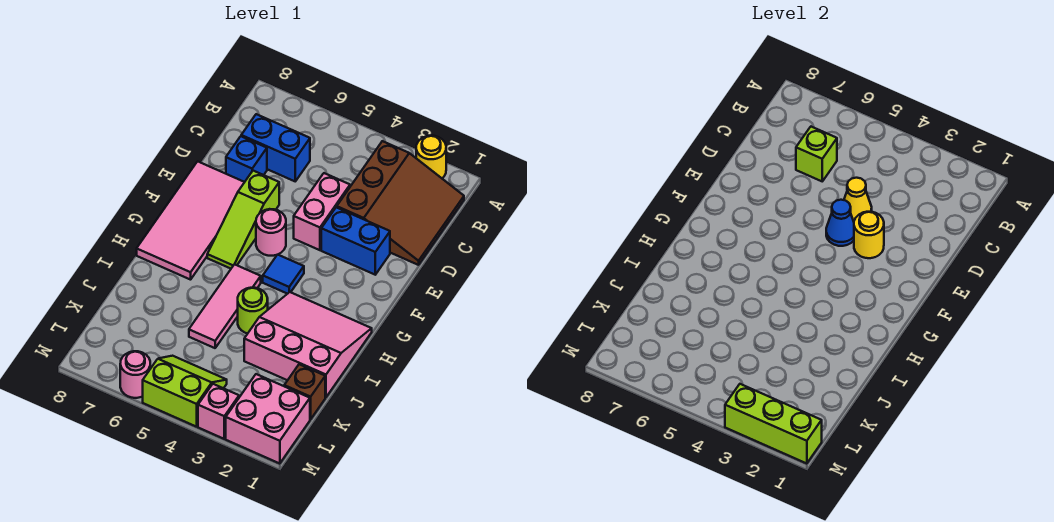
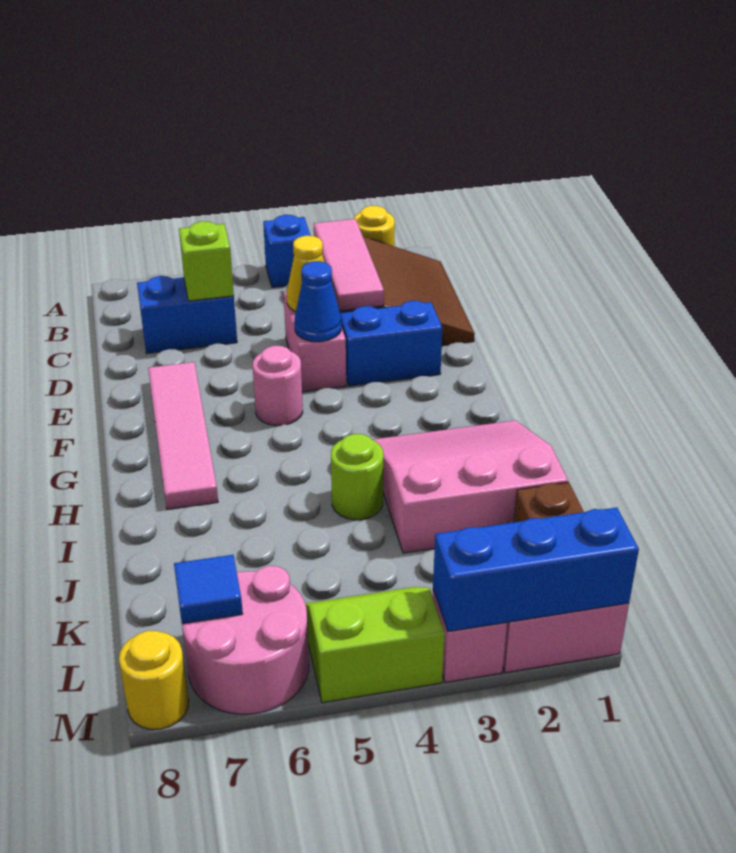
blue brick D7 level 1 -> blue brick A4 level 1
yellow round brick E3 level 2 -> yellow round brick M8 level 1
lime slope E6:G6 level 1 top E -> none
pink tile E7:H8 level 1 -> pink tile E7:H7 level 1
blue tile G4 level 1 -> blue tile L7 level 2
pink tile H5:J5 level 1 -> pink tile B3:D3 level 2
lime brick M1:M3 level 2 -> blue brick M1:M3 level 2
pink round brick M6 level 1 -> pink round brick L6:M7 level 1

